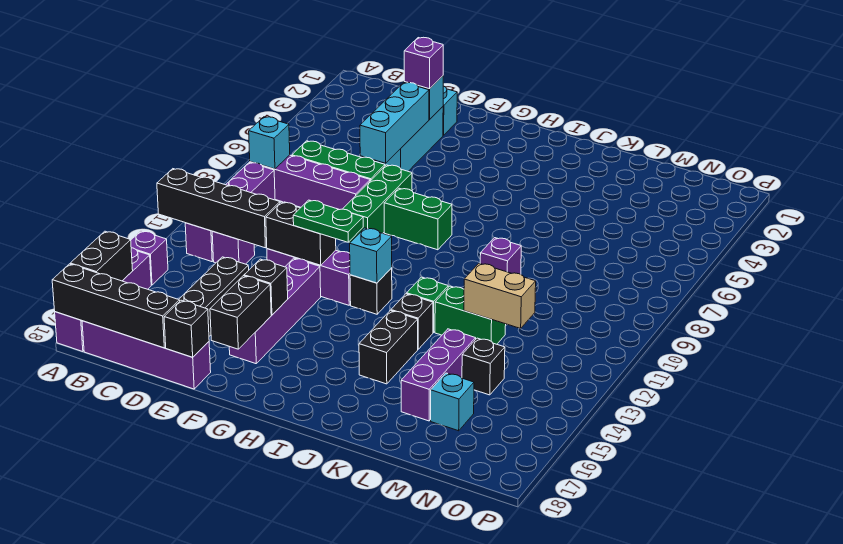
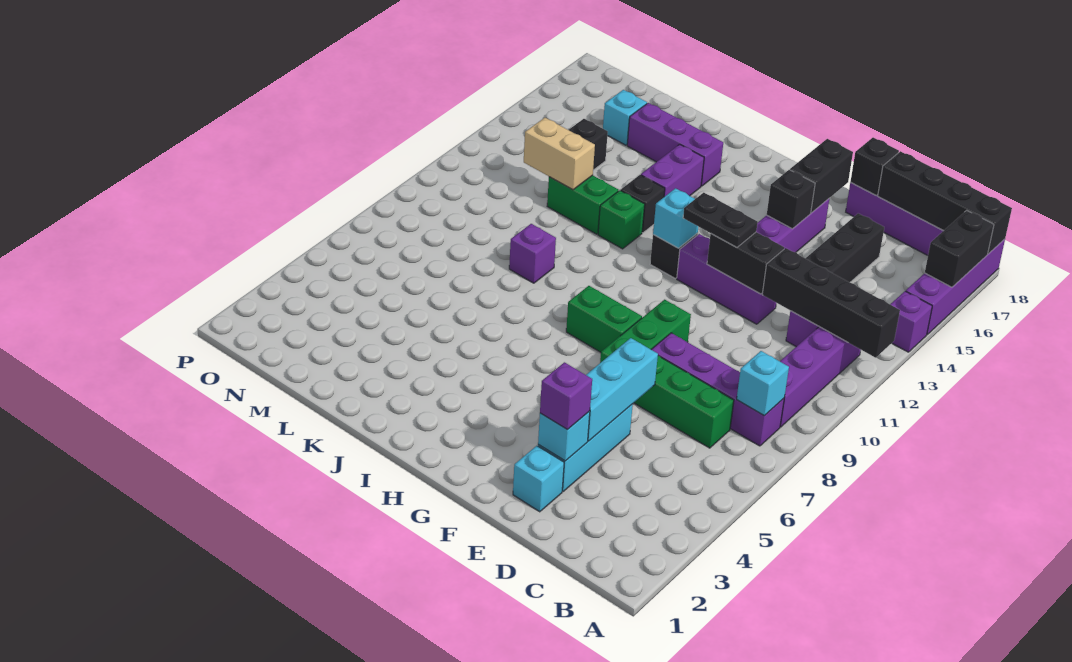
green plate F12:G12 level 3 -> black plate F12:G12 level 3
black brick J14:J15 level 1 -> purple brick J14:J15 level 1
purple brick L14:L16 level 1 -> purple brick J16:L16 level 1

